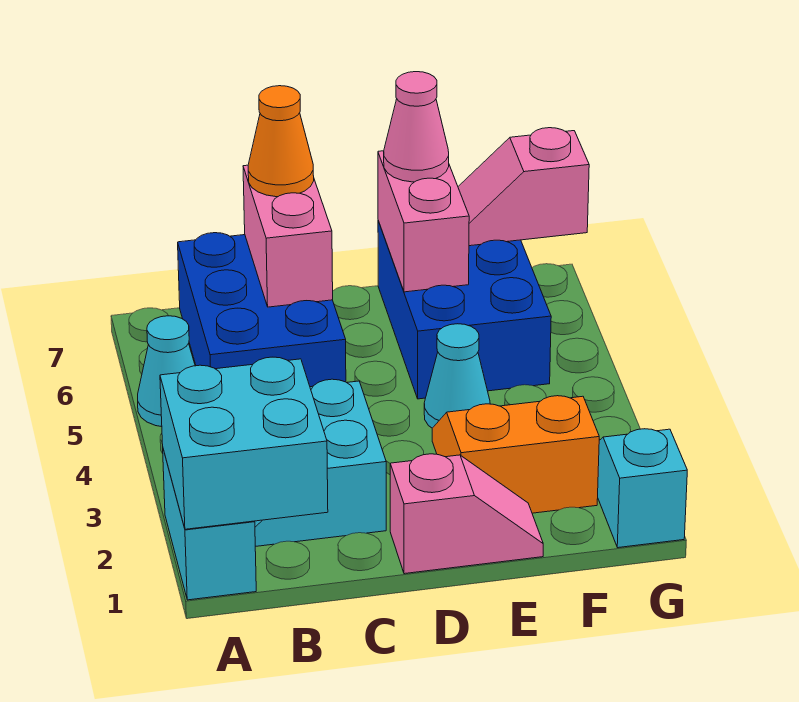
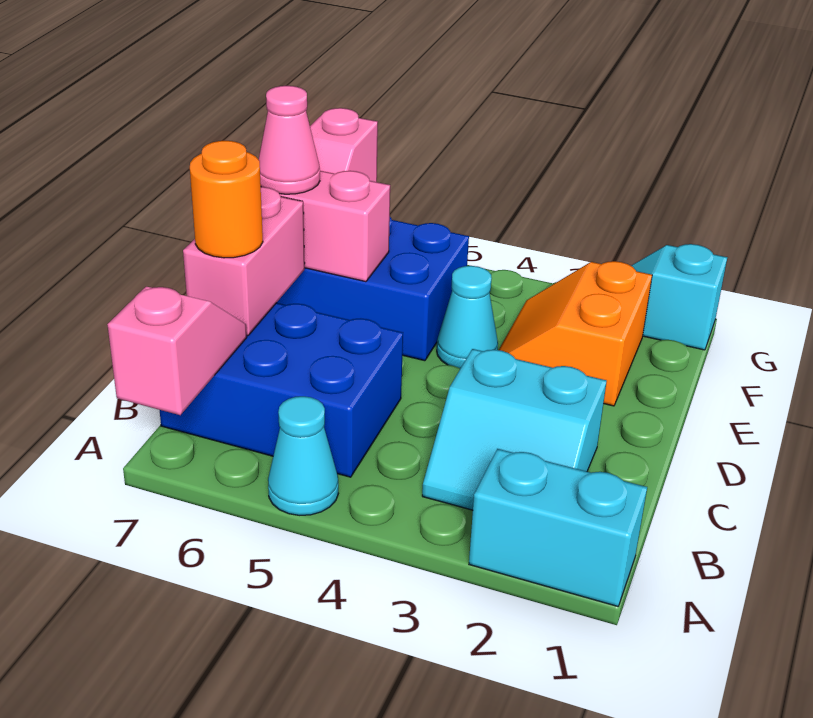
cyan brick A1:B2 level 2 -> none
pink brick C6:C7 level 2 -> pink brick C7:D7 level 2
orange cone C7 level 3 -> orange round brick C7 level 3
pink slope D1:E1 level 1 top D -> pink slope A7:B7 level 2 top A

